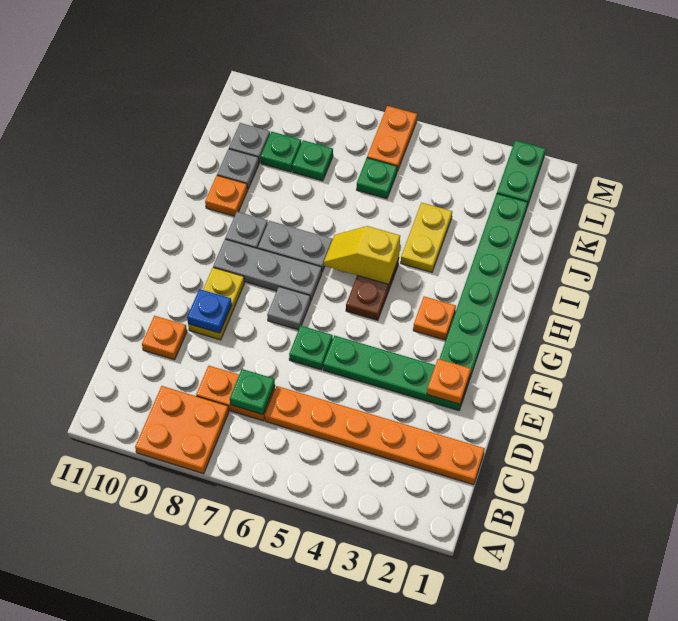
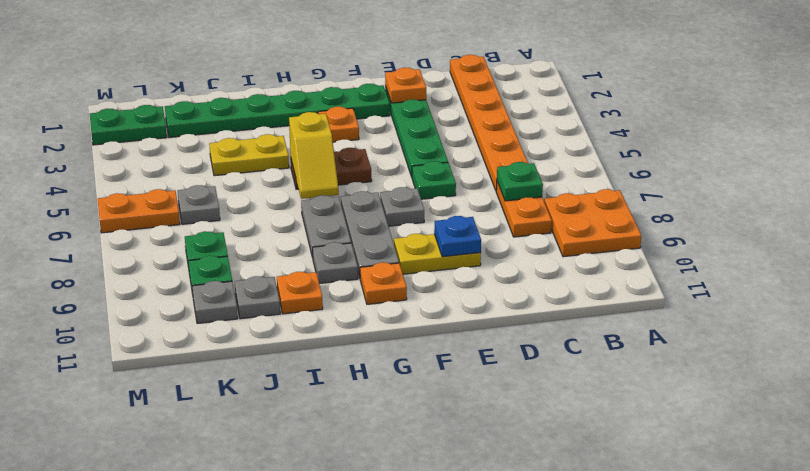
orange plate D10 level 1 -> orange plate G10 level 1
green plate K6 level 1 -> grey plate K6 level 1

